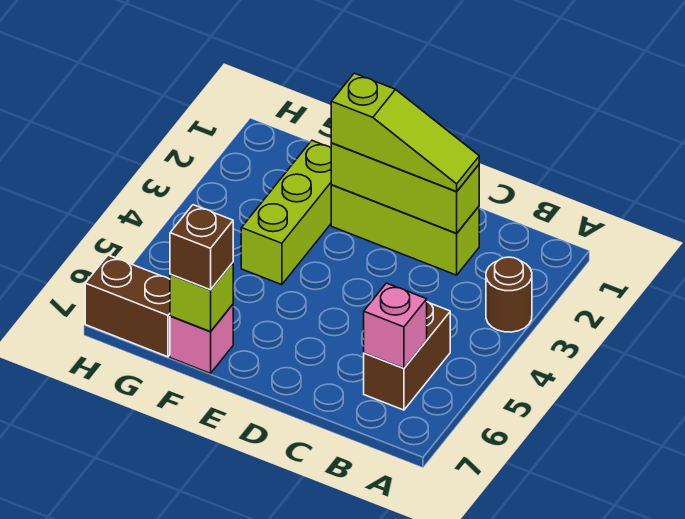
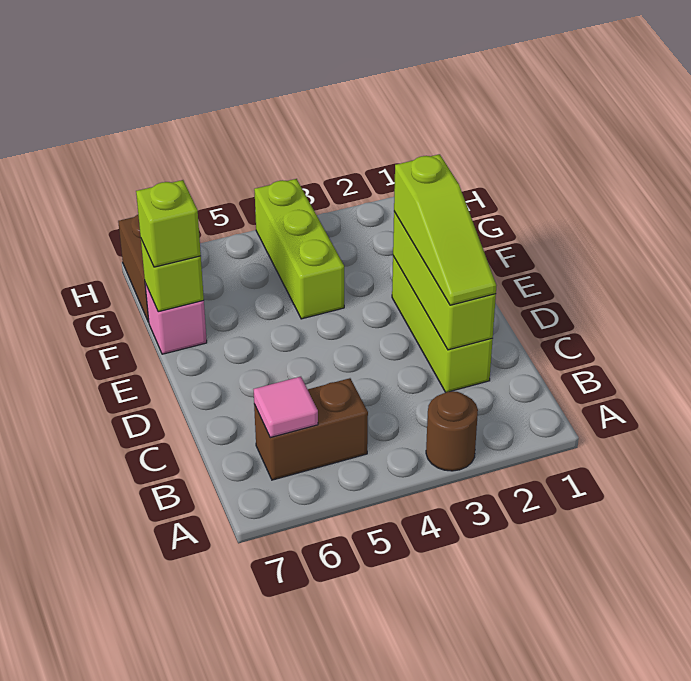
pink brick B6 level 2 -> pink tile B6 level 2
lime brick F2:F4 level 1 -> lime brick F4:H4 level 1
brown brick F7 level 3 -> lime brick F7 level 3

